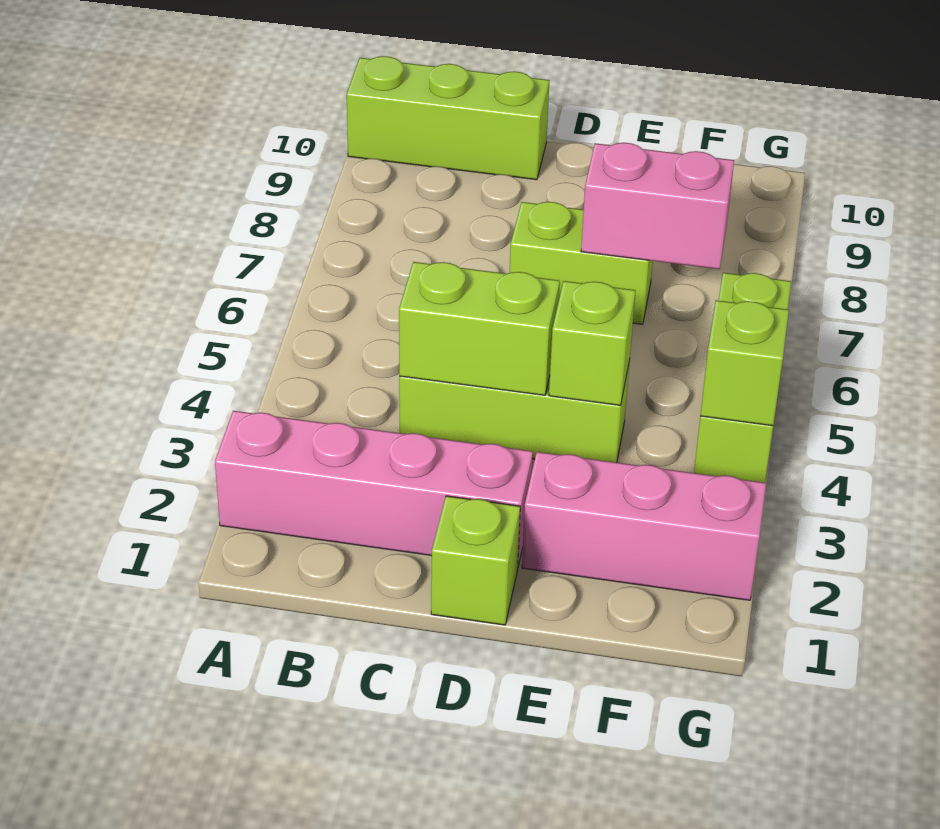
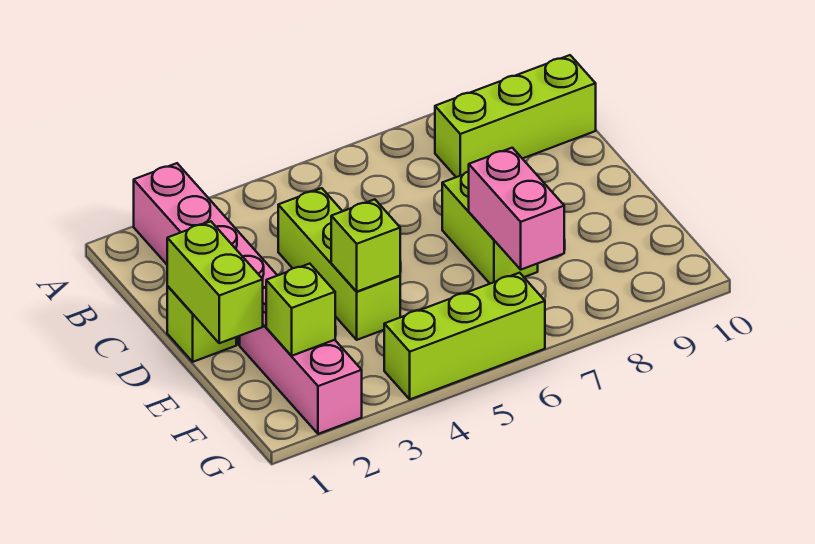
lime brick A10:C10 level 1 -> lime brick B8:B10 level 1
lime brick C4:D4 level 2 -> lime brick D1:E1 level 2
lime brick G4 level 2 -> lime brick F2 level 2

